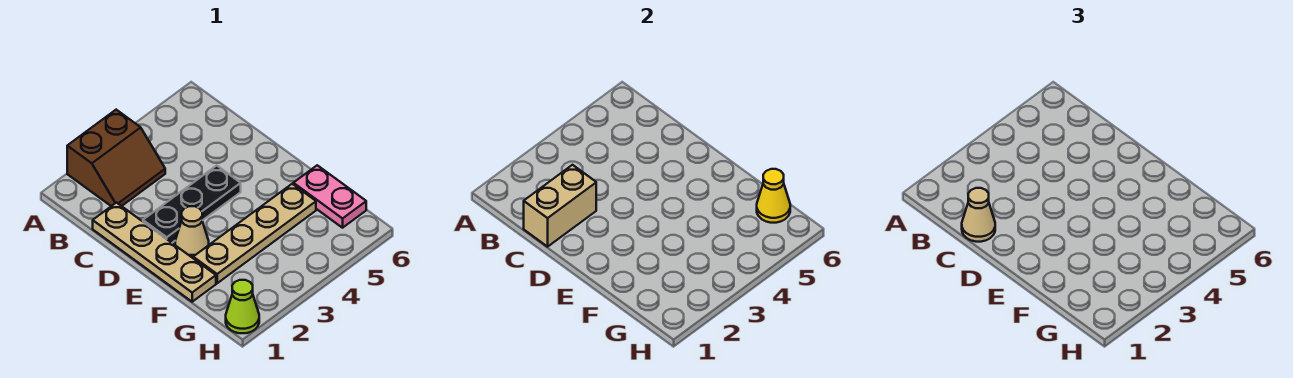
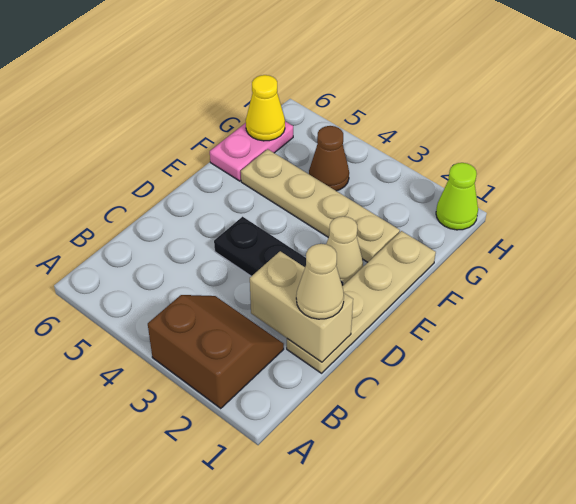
none -> brown cone G4 level 1

